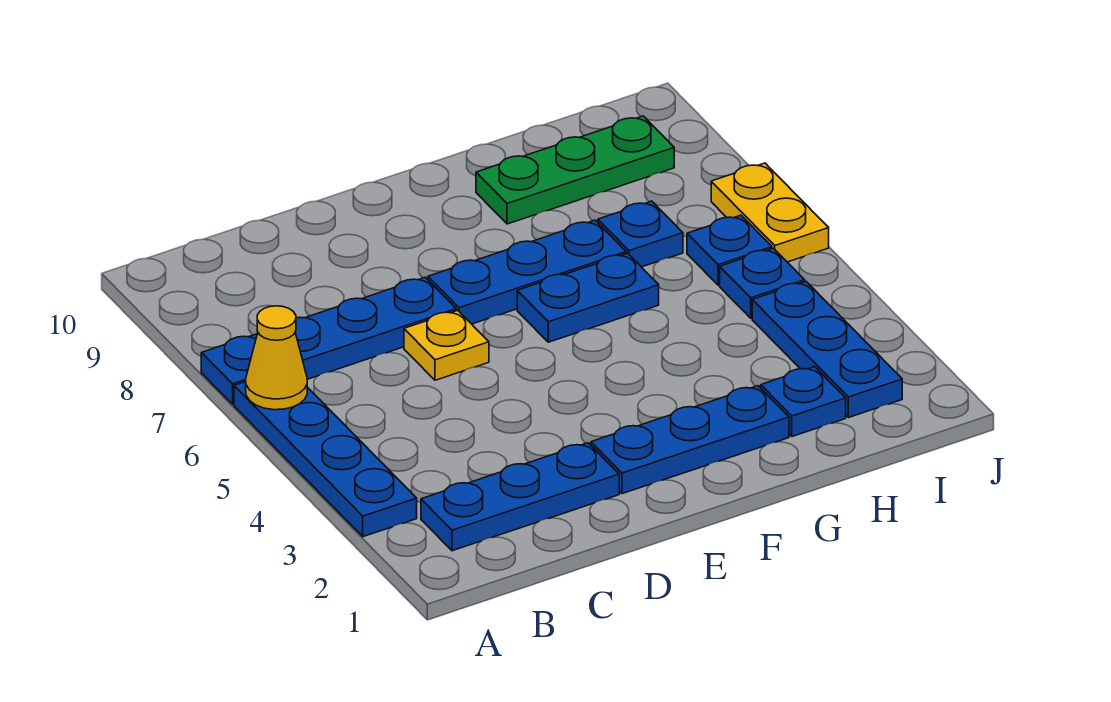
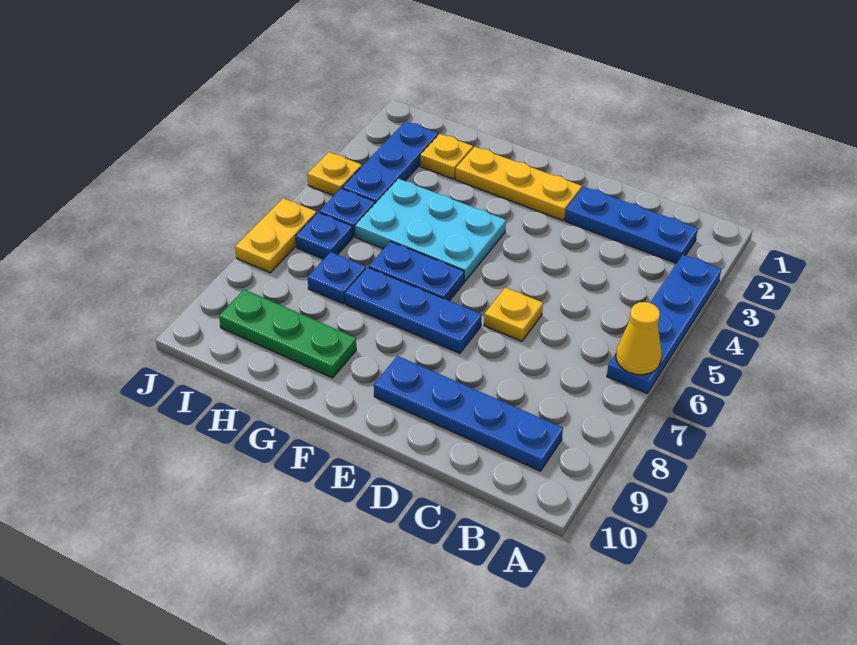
blue plate A7:D7 level 1 -> blue plate B9:E9 level 1
blue plate E2:G2 level 1 -> yellow plate E2:G2 level 1
none -> cyan plate F4:H5 level 1
blue plate H2 level 1 -> yellow plate H2 level 1
none -> yellow plate J4 level 1

